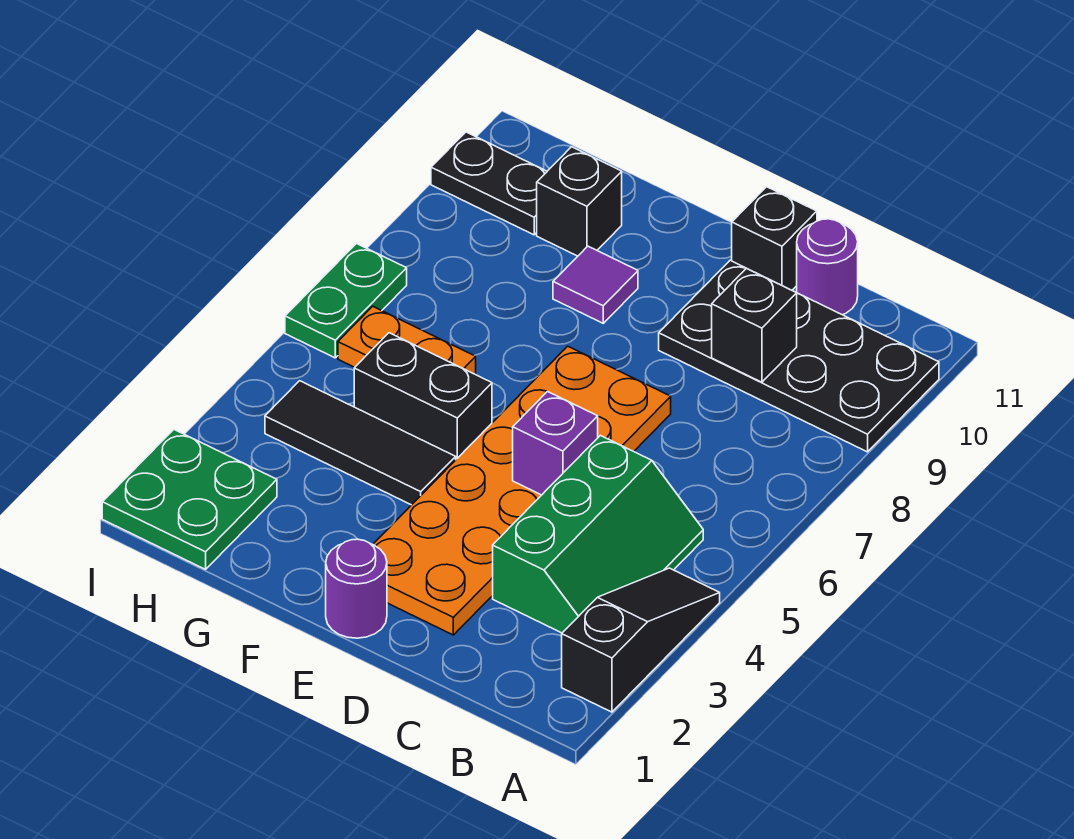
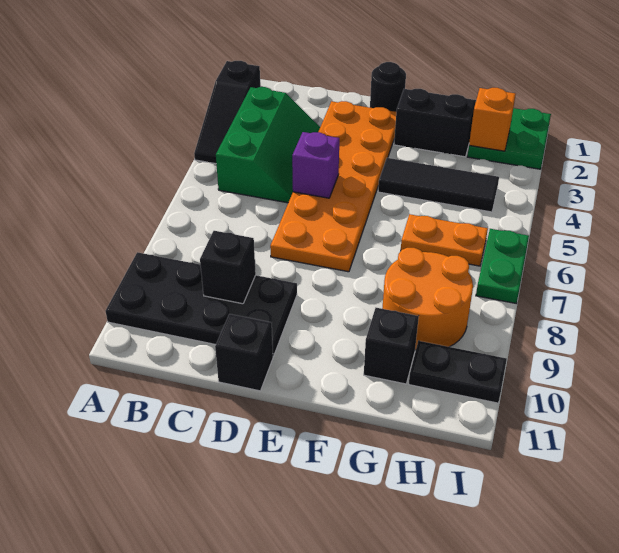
green slope B3:C5 level 1 top C -> green slope B3:C5 level 1 top B
purple round brick C11 level 1 -> none
purple round brick E1 level 1 -> black round brick E1 level 1
black brick F5:G5 level 1 -> black brick F2:G2 level 1
purple tile F9 level 1 -> none
none -> orange round brick G8:H9 level 1
none -> orange brick H2 level 2

